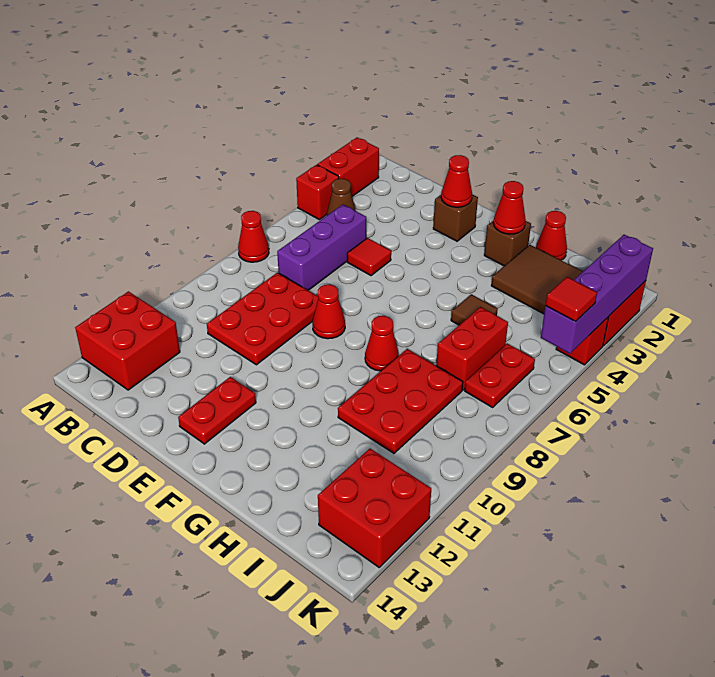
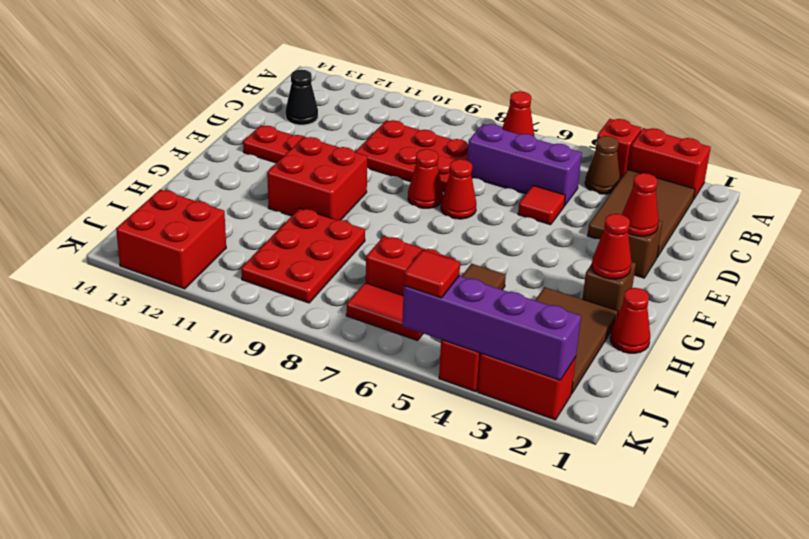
red brick A12:B13 level 1 -> red brick F10:G11 level 1
none -> brown tile B2:D3 level 1
none -> black cone C13 level 1
red cone G8 level 1 -> red cone E7 level 1
red plate H8:I10 level 1 -> red plate H9:J10 level 1
red plate J6:J7 level 1 -> red tile J6:J7 level 1

